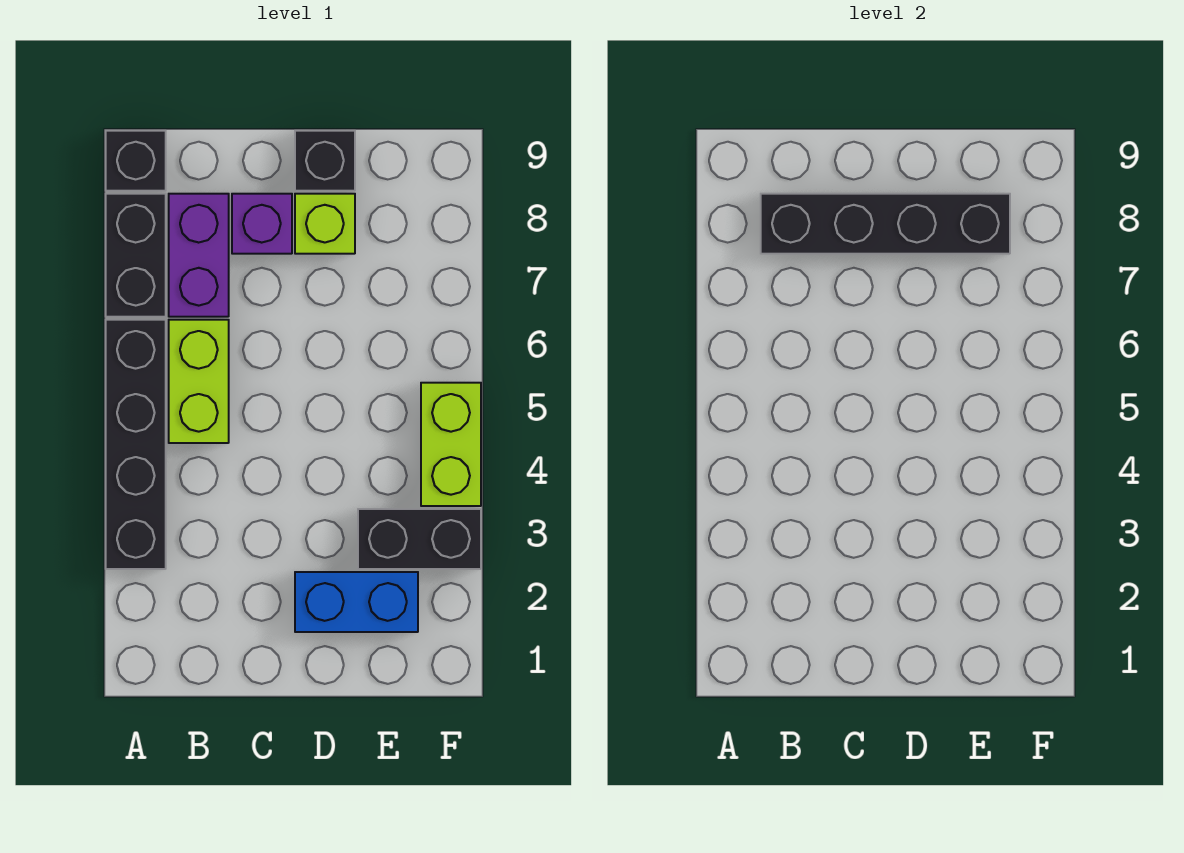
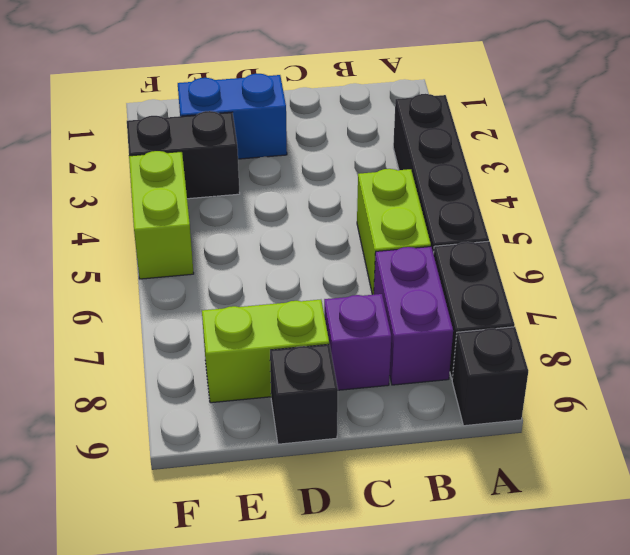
black brick B8:E8 level 2 -> none
lime brick D8 level 1 -> lime brick D8:E8 level 1

